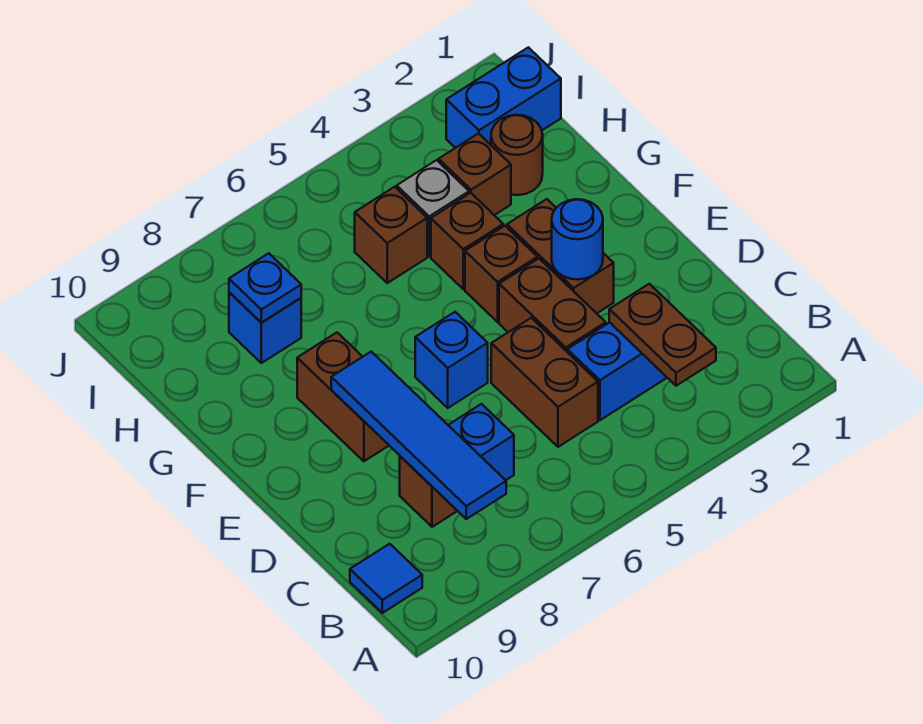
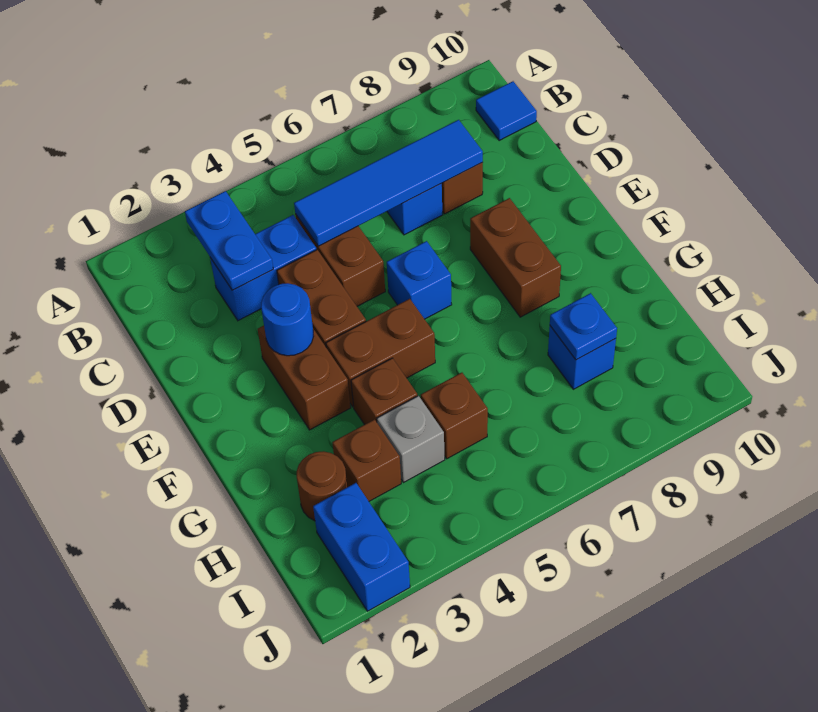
brown plate B3:C3 level 2 -> blue plate B3:C3 level 2
blue tile B8:E8 level 2 -> blue tile C5:C8 level 2
brown brick F4 level 1 -> brown brick F4:F5 level 1
blue brick I1:I2 level 1 -> blue brick I2:J2 level 1

